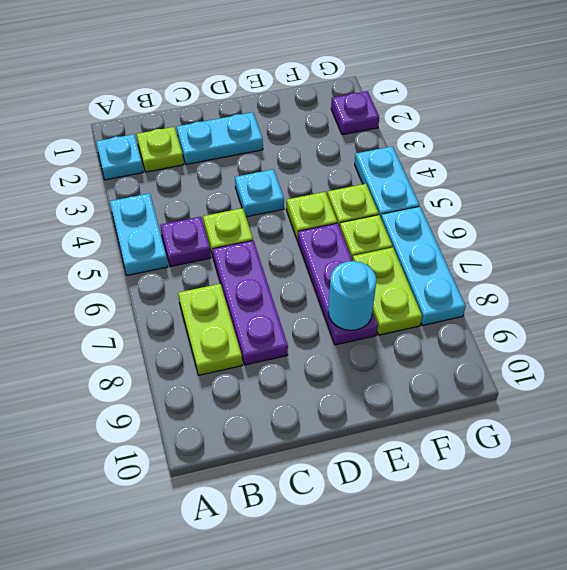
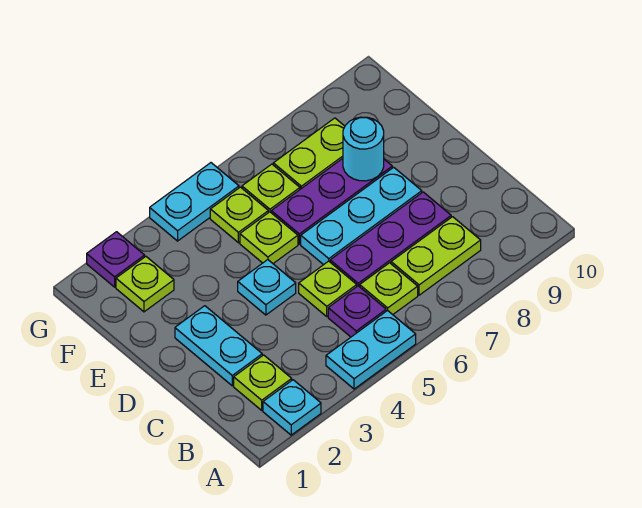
none -> lime plate B6 level 1
none -> lime plate F2 level 1
cyan plate G6:G8 level 1 -> cyan plate D6:D8 level 1

